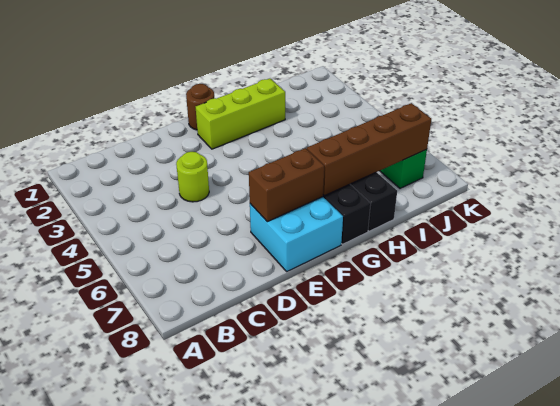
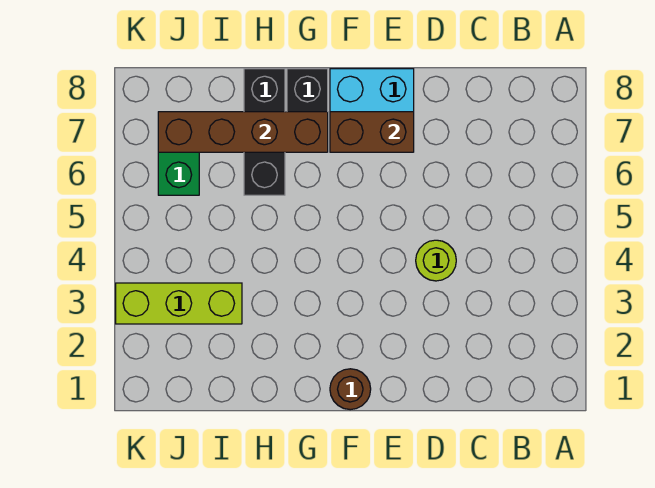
lime brick F2:H2 level 1 -> lime brick I3:K3 level 1

